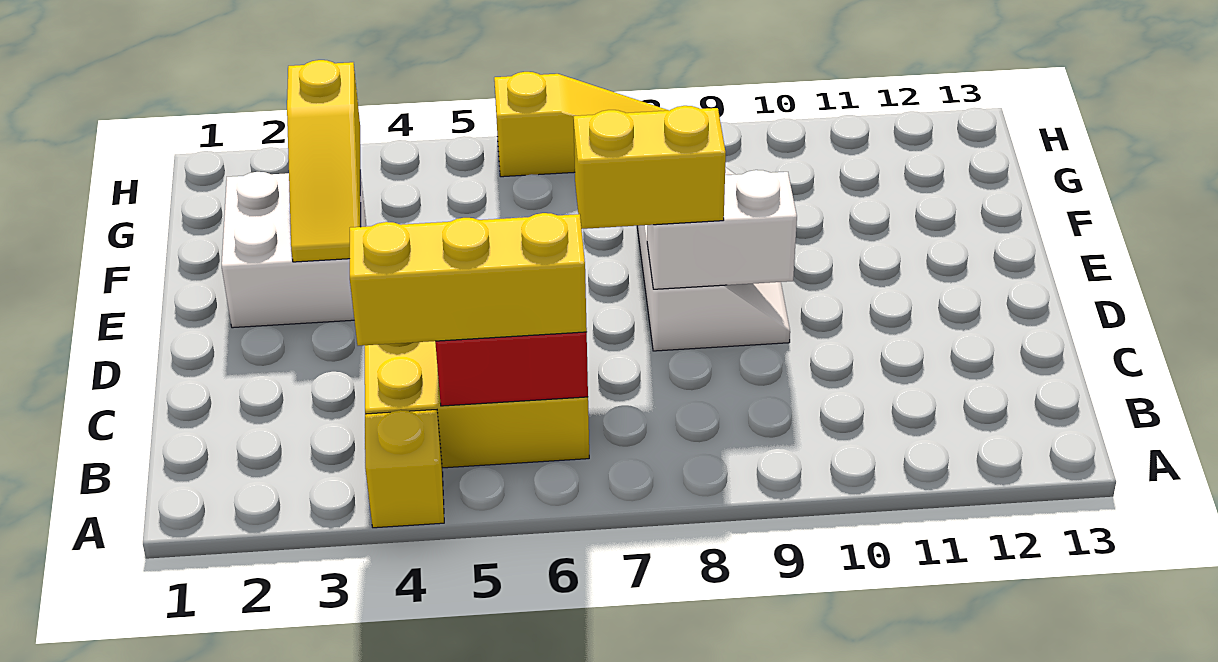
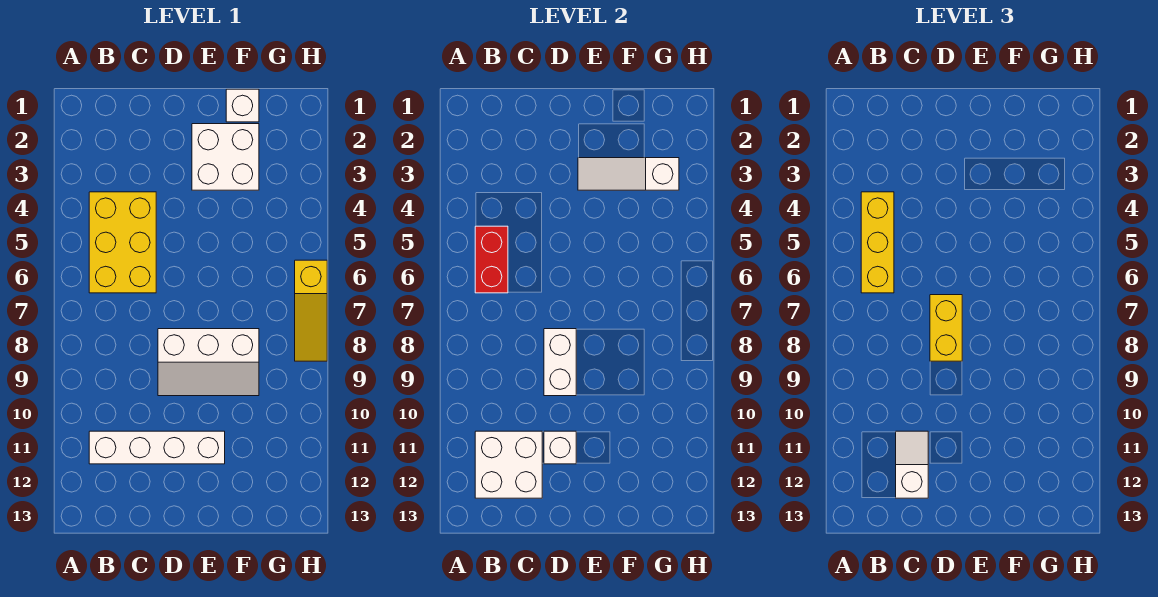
yellow brick A4 level 1 -> none
none -> white brick B11:E11 level 1
none -> white brick B11:C12 level 2
none -> white slope C11:C12 level 3 top 12
none -> white brick D11 level 2
yellow slope E3:G3 level 2 top G -> white slope E3:G3 level 2 top G
none -> white brick F1 level 1

